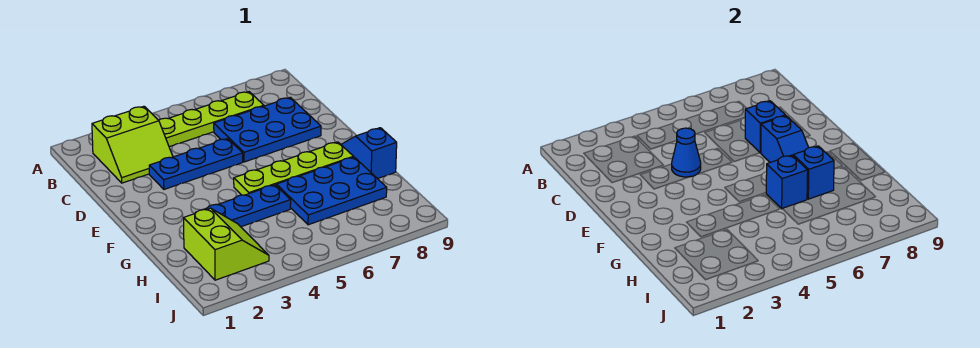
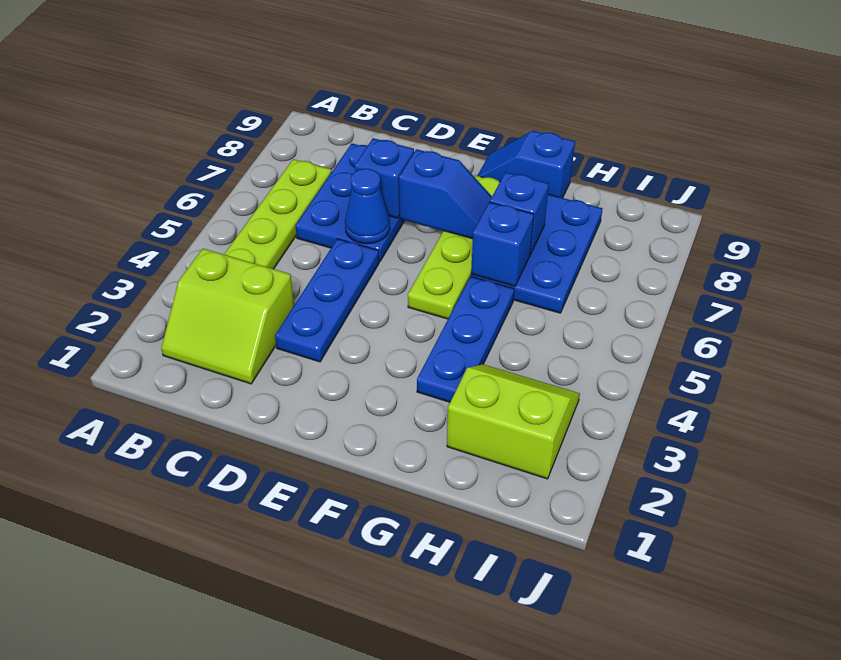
lime slope B2:C3 level 1 top B -> lime slope B2:C3 level 1 top 3
blue cone D4 level 2 -> blue cone D6 level 2

